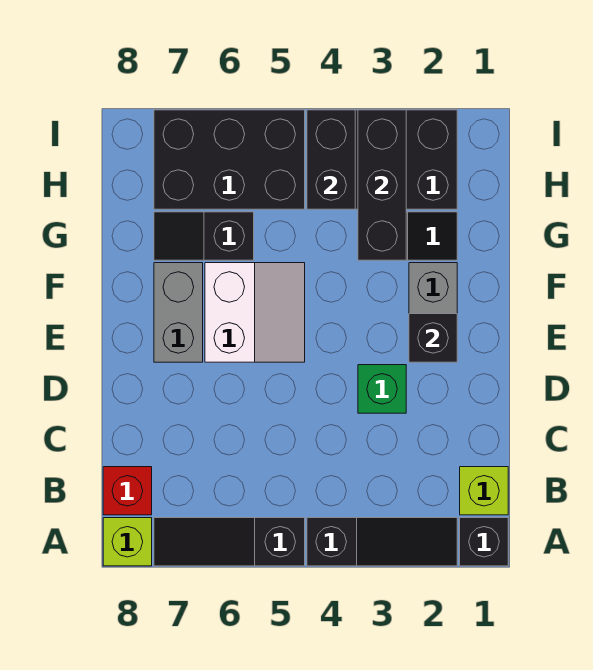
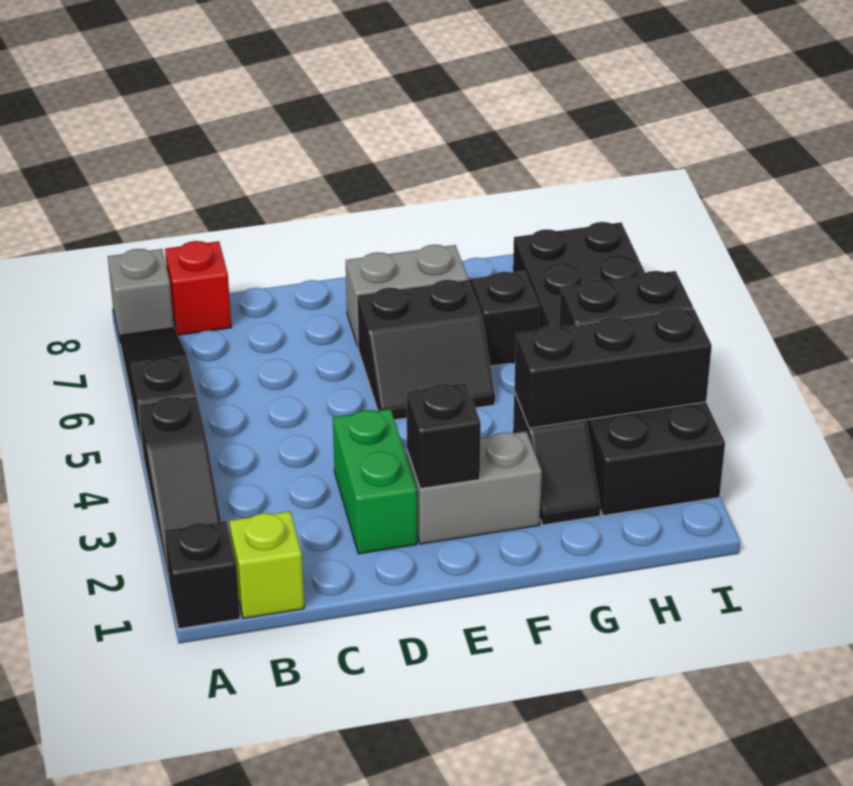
lime brick A8 level 1 -> grey brick A8 level 1
green brick D3 level 1 -> green brick D2:D3 level 1
white slope E5:F6 level 1 top 6 -> black slope E5:F6 level 1 top 6

